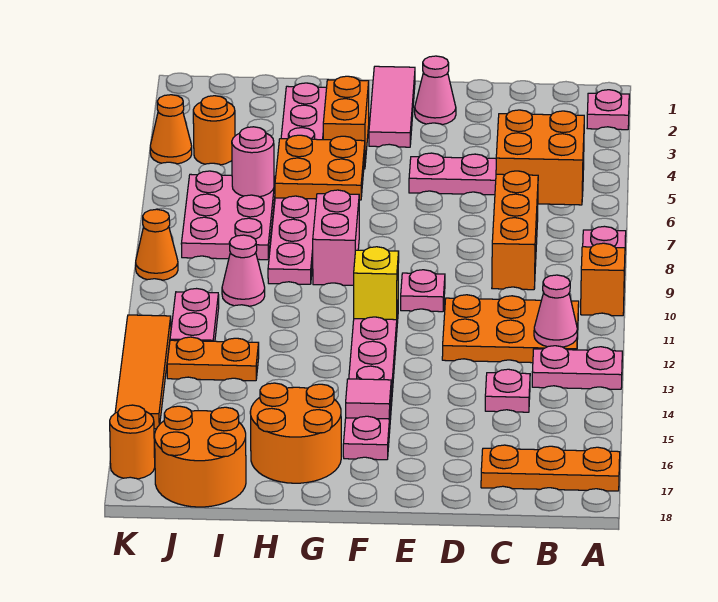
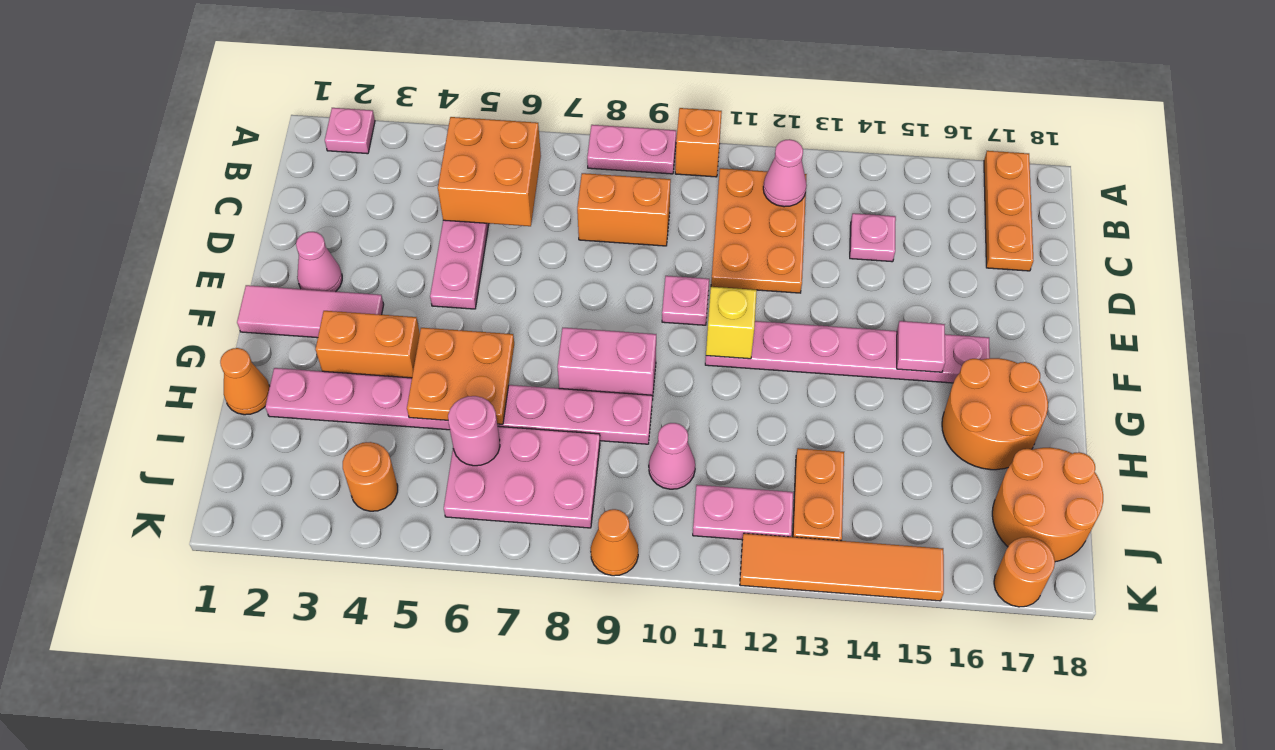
pink plate A13:B13 level 1 -> none
orange brick C7:C9 level 1 -> orange brick C8:C9 level 1
orange cone K4 level 1 -> orange cone H1 level 1

